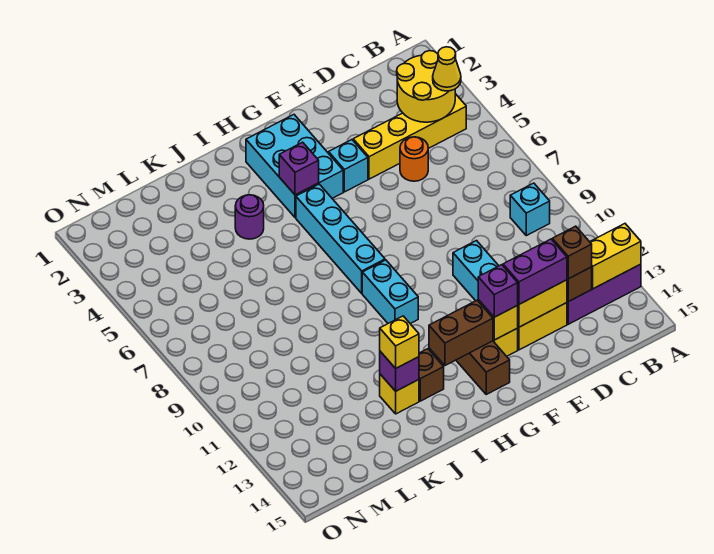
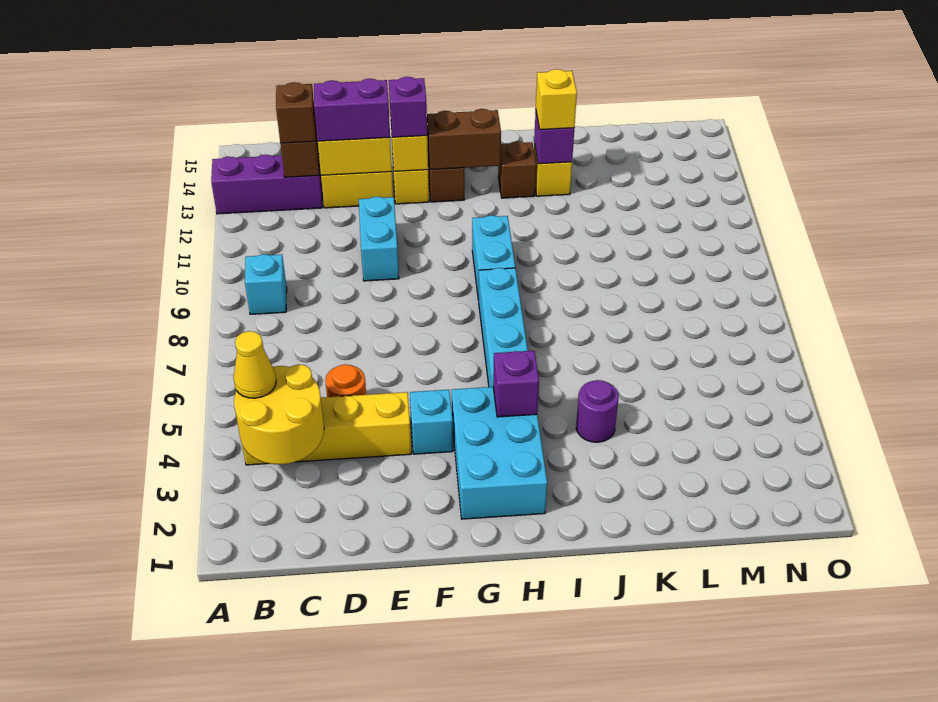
yellow brick A13:B13 level 2 -> none

